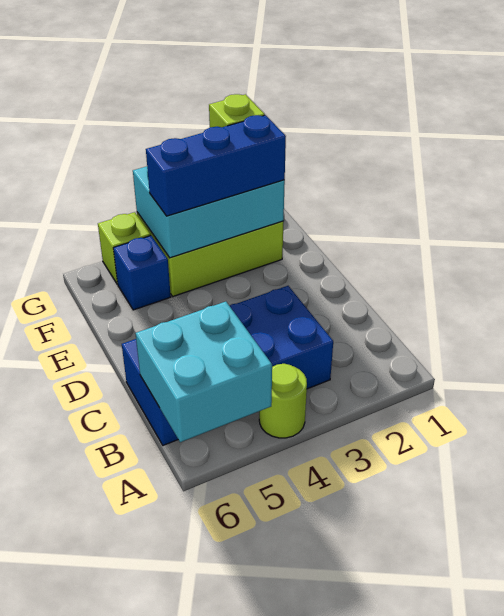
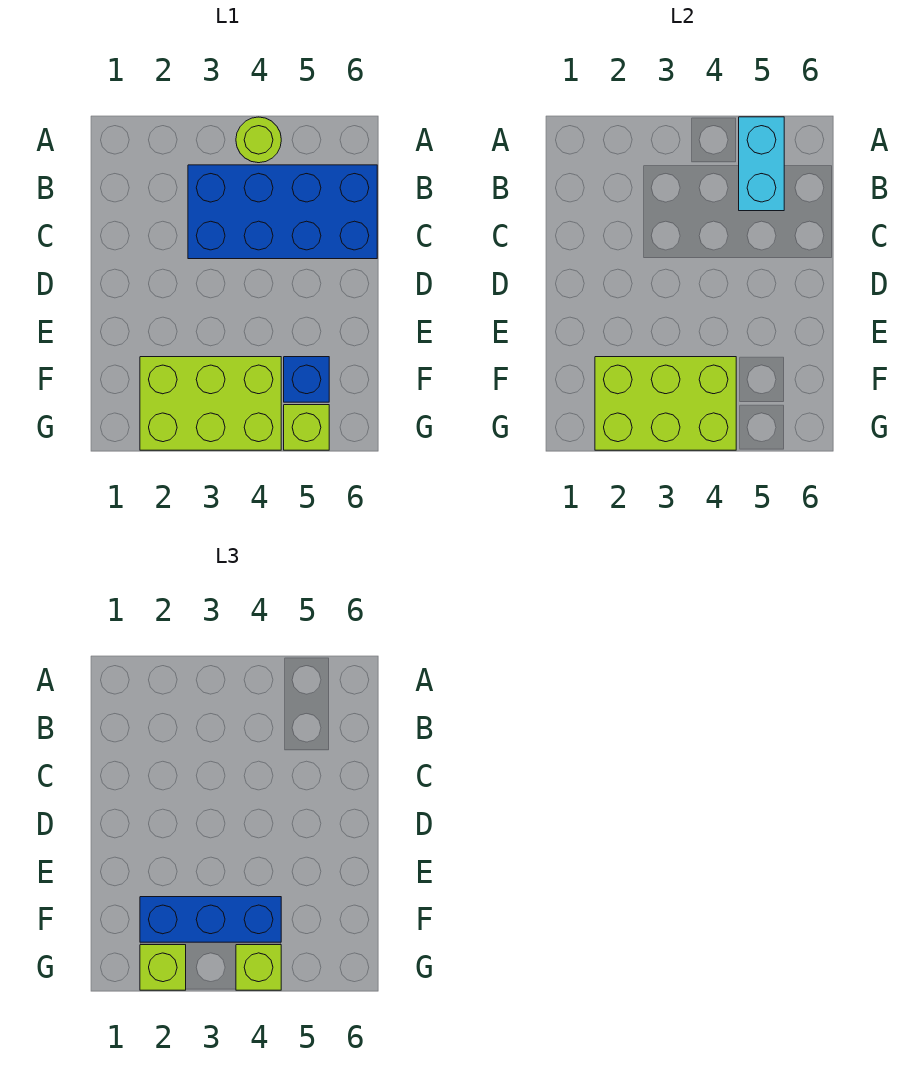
cyan brick A5:B6 level 2 -> cyan brick A5:B5 level 2
cyan brick F2:G4 level 2 -> lime brick F2:G4 level 2
none -> lime brick G4 level 3

